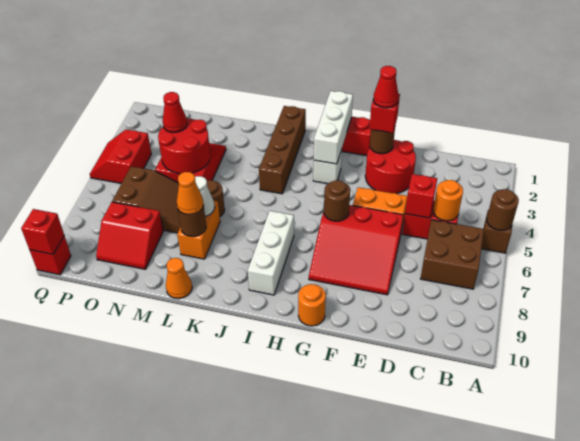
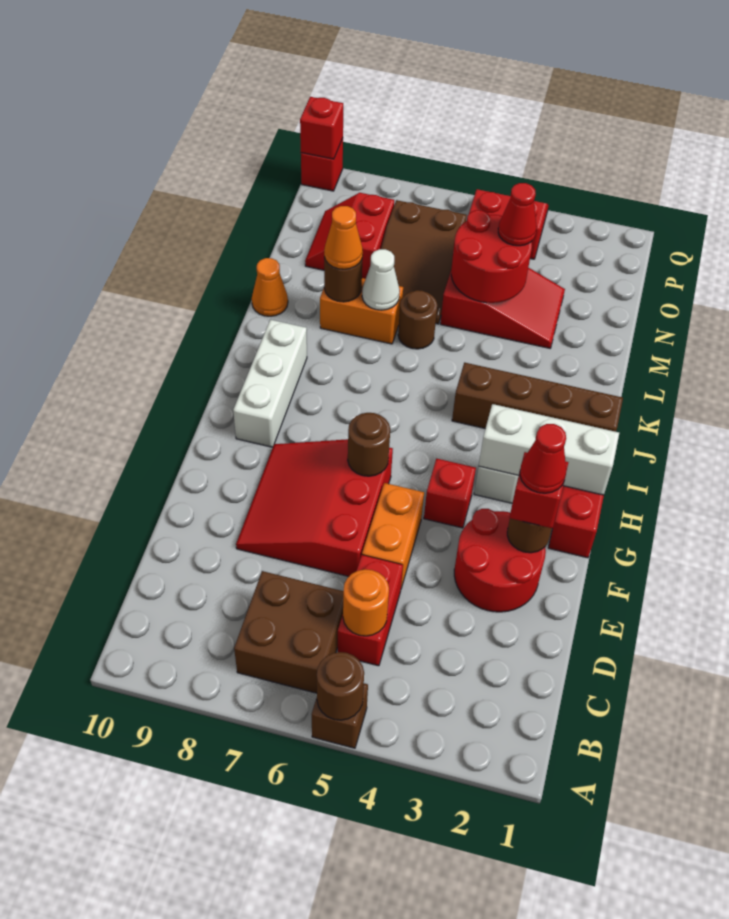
red brick D5 level 2 -> red brick G4 level 1
orange round brick G10 level 1 -> none
white brick I7:I9 level 1 -> white brick H9:J9 level 1

